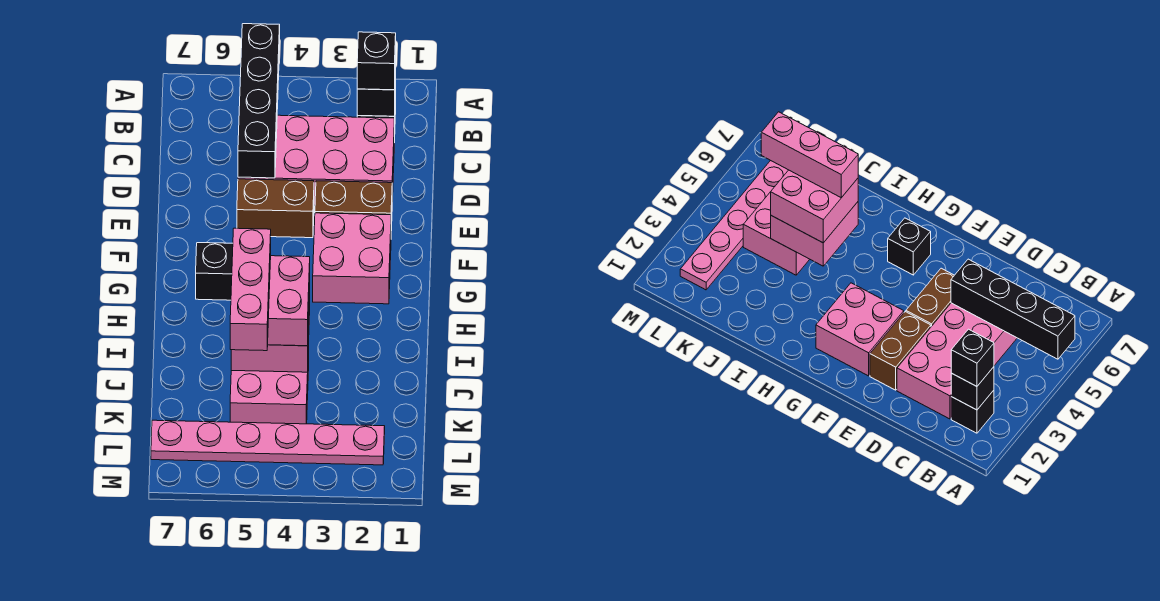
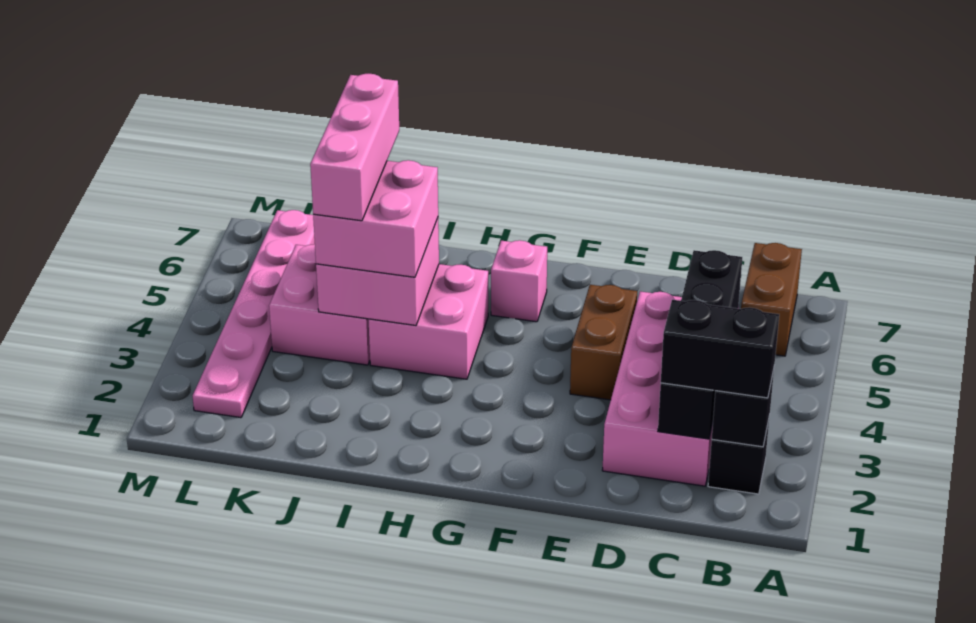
black brick A5:D5 level 2 -> black brick C2:C5 level 2
black brick B2 level 3 -> black brick B2:C2 level 3
brown brick E2:E3 level 1 -> brown brick B6:B7 level 1
pink brick F2:G3 level 1 -> pink brick H4:I5 level 1
black brick G6 level 1 -> pink brick G6 level 1
pink brick I5:K5 level 4 -> pink brick J4:J6 level 4

